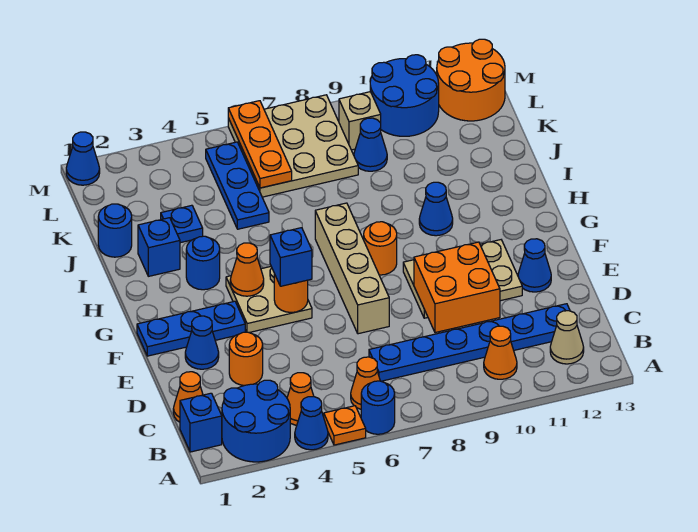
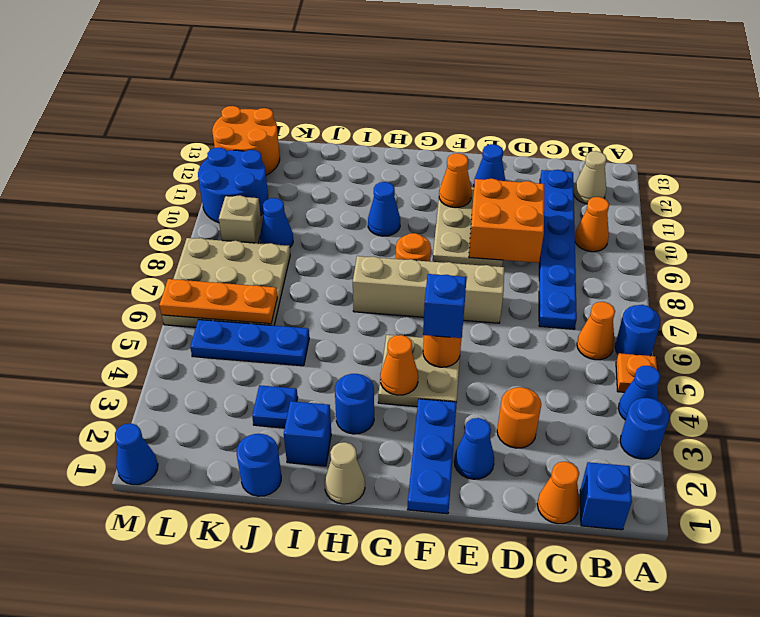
blue round brick A2:B3 level 1 -> blue round brick A3 level 1
orange cone B4 level 1 -> orange cone F11 level 2
none -> tan cone H1 level 1

